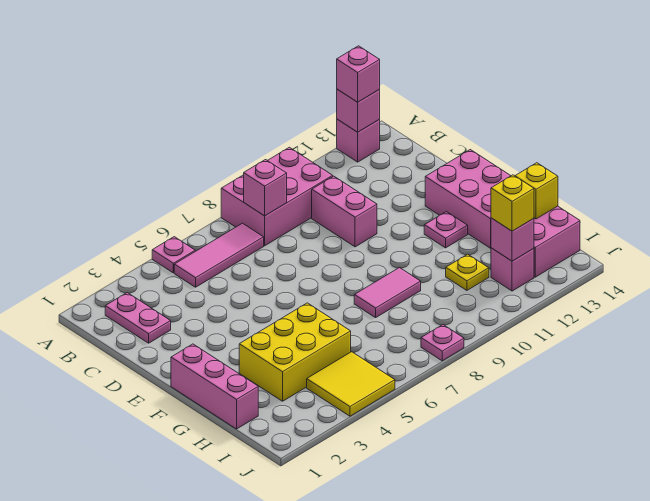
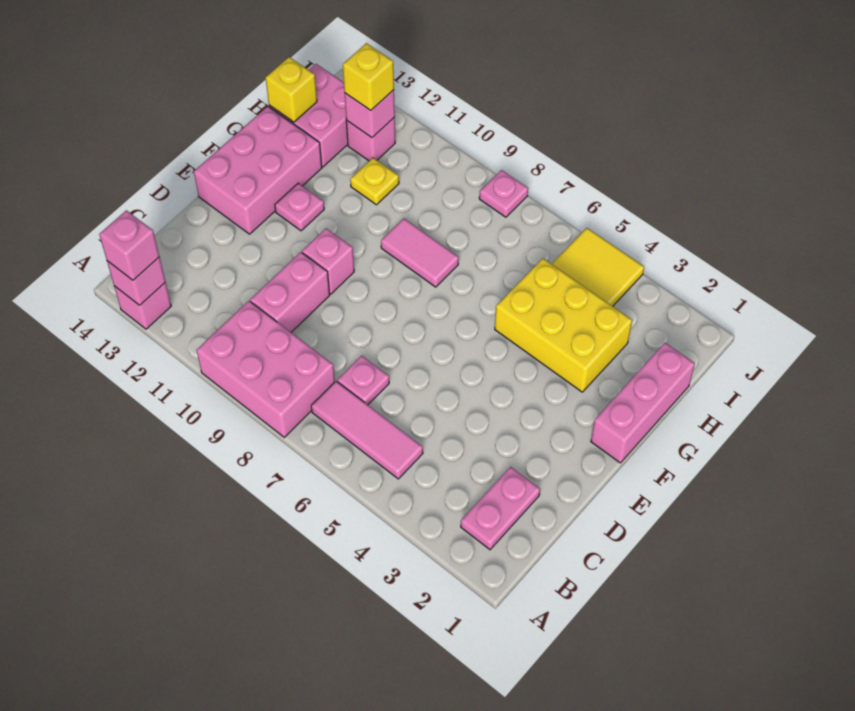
pink plate A5 level 1 -> pink plate C7 level 1
pink brick B8 level 2 -> pink brick E10 level 1

